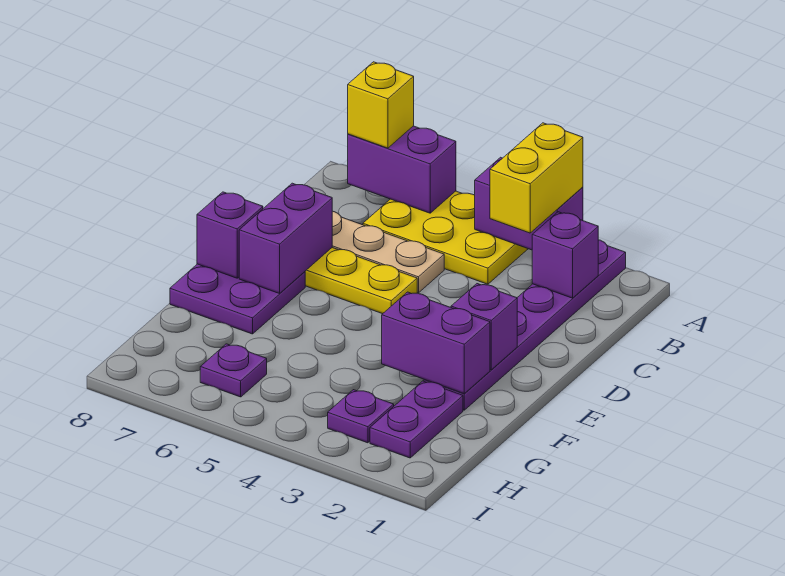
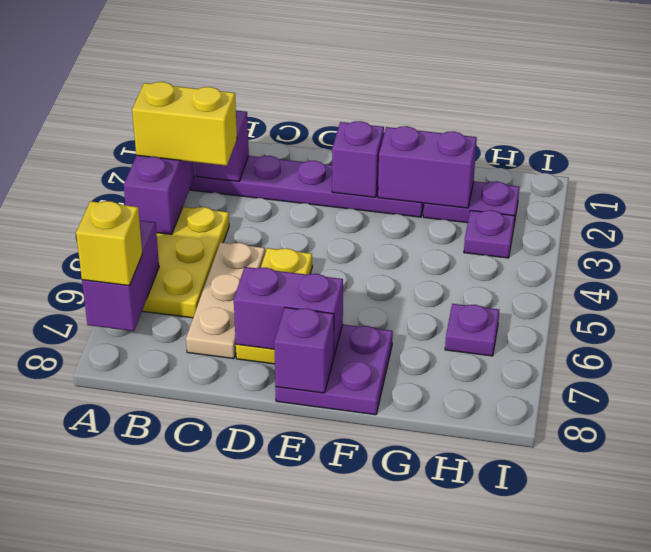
purple brick F2:F3 level 2 -> purple brick F2:G2 level 2

